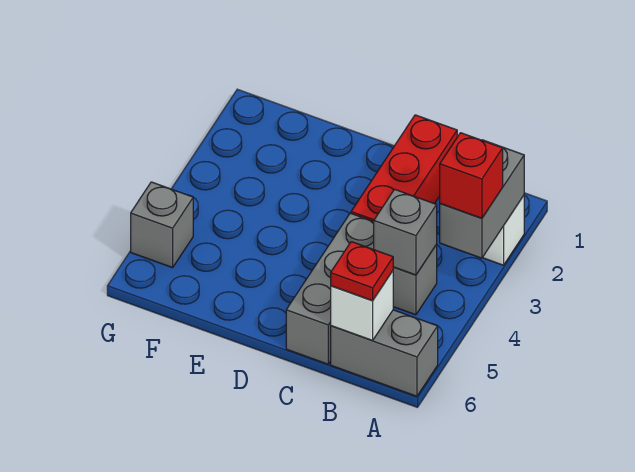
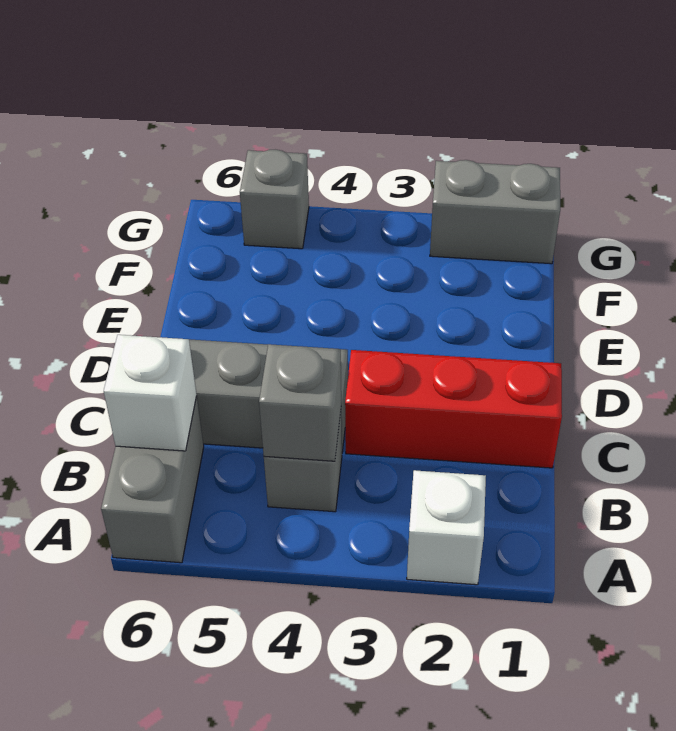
grey brick A2:A3 level 2 -> grey brick G1:G2 level 1
red brick A3 level 3 -> none
red plate B6 level 3 -> none

